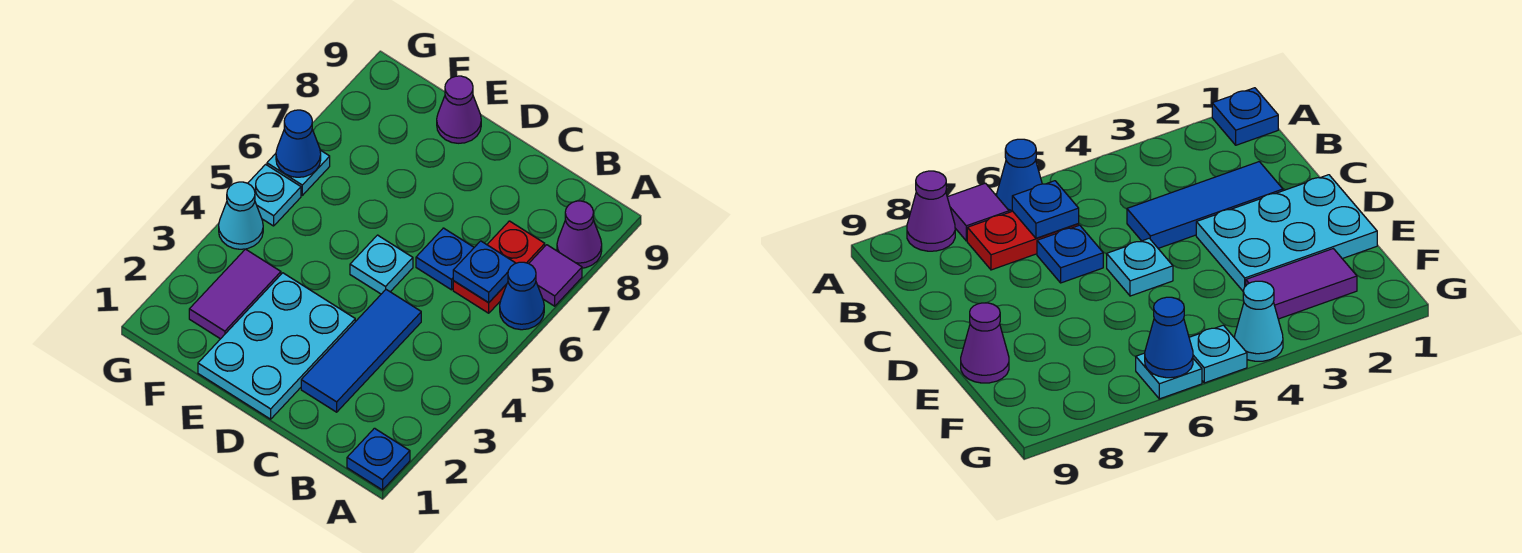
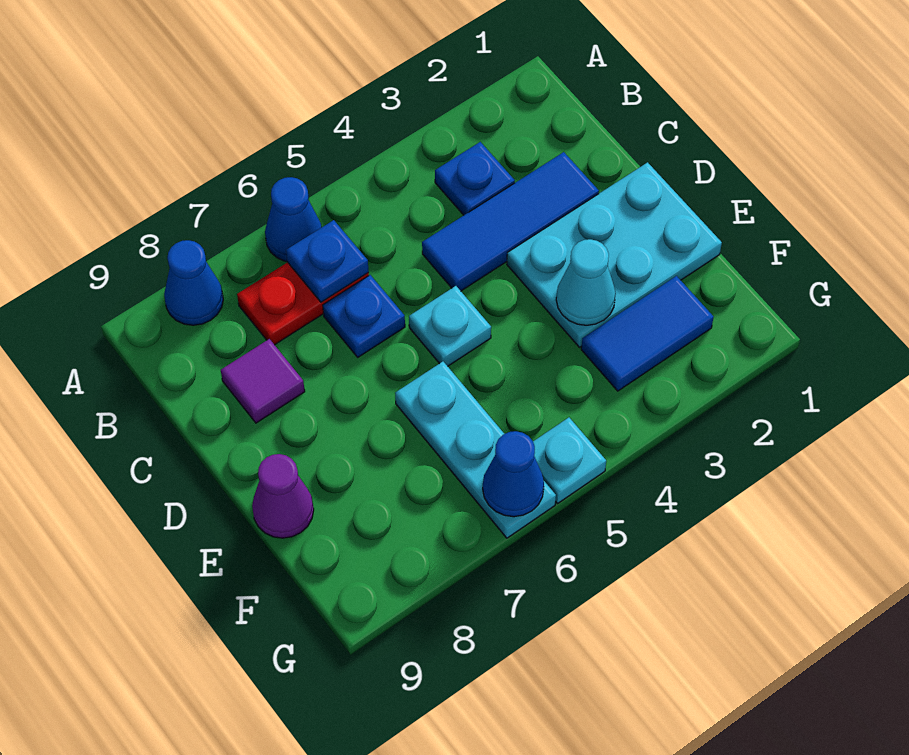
blue plate A1 level 1 -> blue plate B3 level 1
purple tile A7 level 1 -> purple tile C8 level 1
purple cone A8 level 1 -> blue cone A8 level 1
purple tile F2:F3 level 1 -> blue tile F2:F3 level 1
cyan cone G4 level 1 -> cyan cone E3 level 2
cyan plate G6 level 1 -> cyan plate E6:G6 level 1

